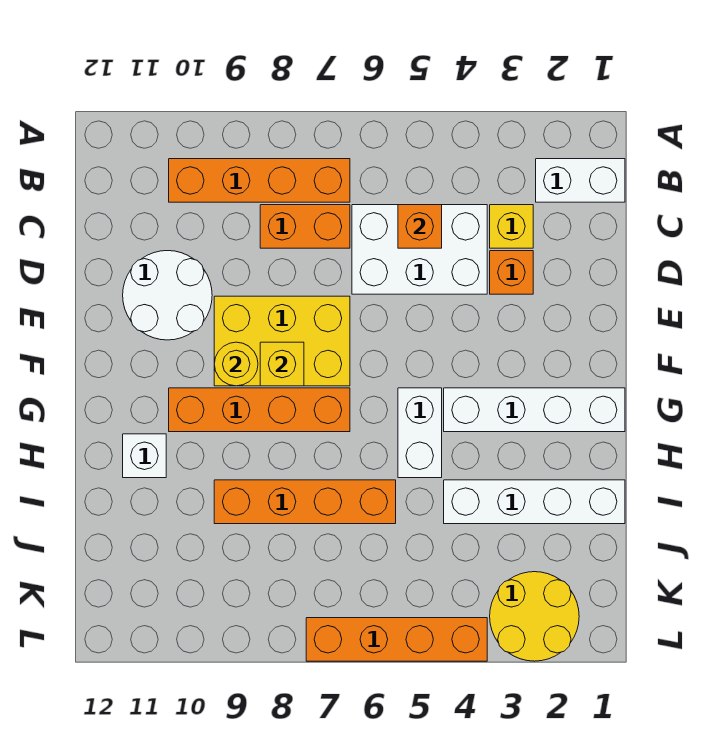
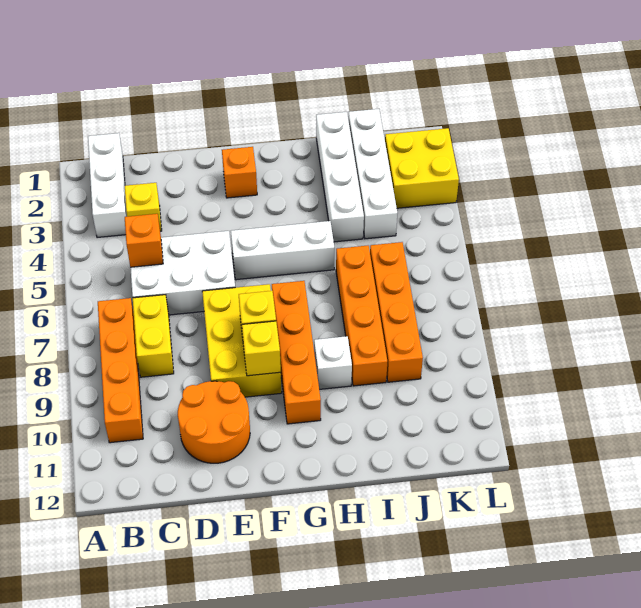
white brick B1:B2 level 1 -> white brick B1:B3 level 1
white brick C4:D6 level 1 -> white brick C5:E6 level 1
orange brick C7:C8 level 1 -> yellow brick C7:C8 level 1
orange brick D3 level 1 -> orange brick F2 level 1
white round brick D10:E11 level 1 -> orange round brick D10:E11 level 1
yellow round brick F9 level 2 -> yellow brick F9 level 2
white brick G1:G4 level 1 -> white brick J1:J4 level 1
white brick G5:H5 level 1 -> white brick F5:H5 level 1
white brick H11 level 1 -> white brick H9 level 1
yellow round brick K2:L3 level 1 -> yellow brick K2:L3 level 1
orange brick L4:L7 level 1 -> orange brick J6:J9 level 1

